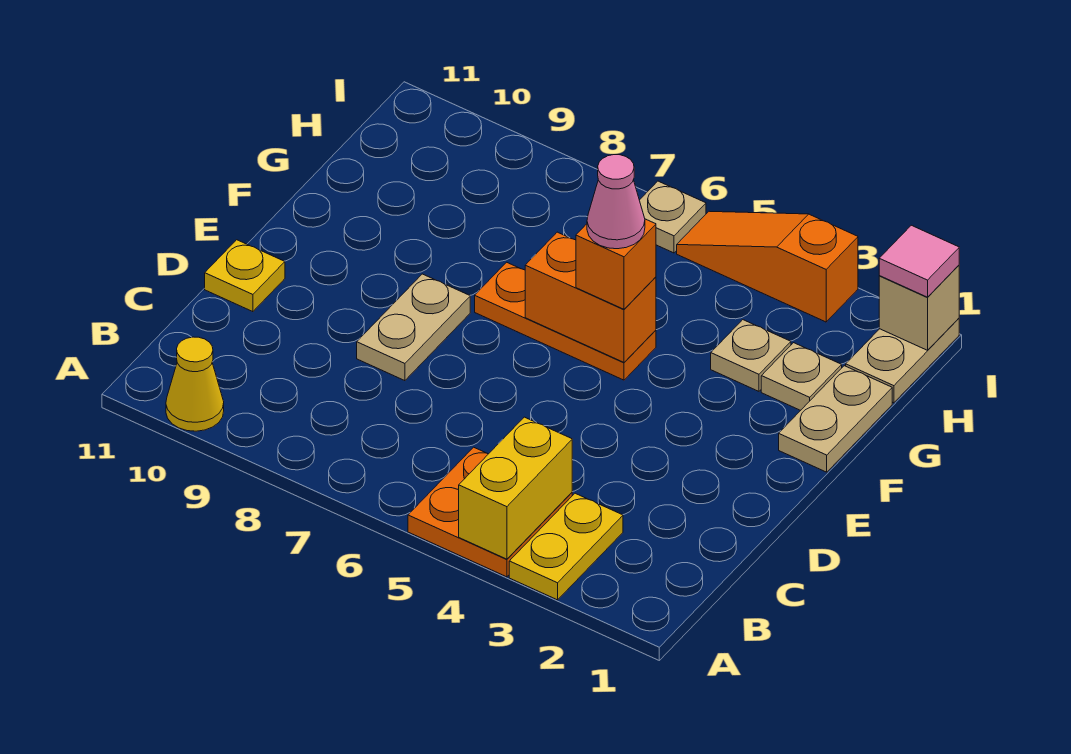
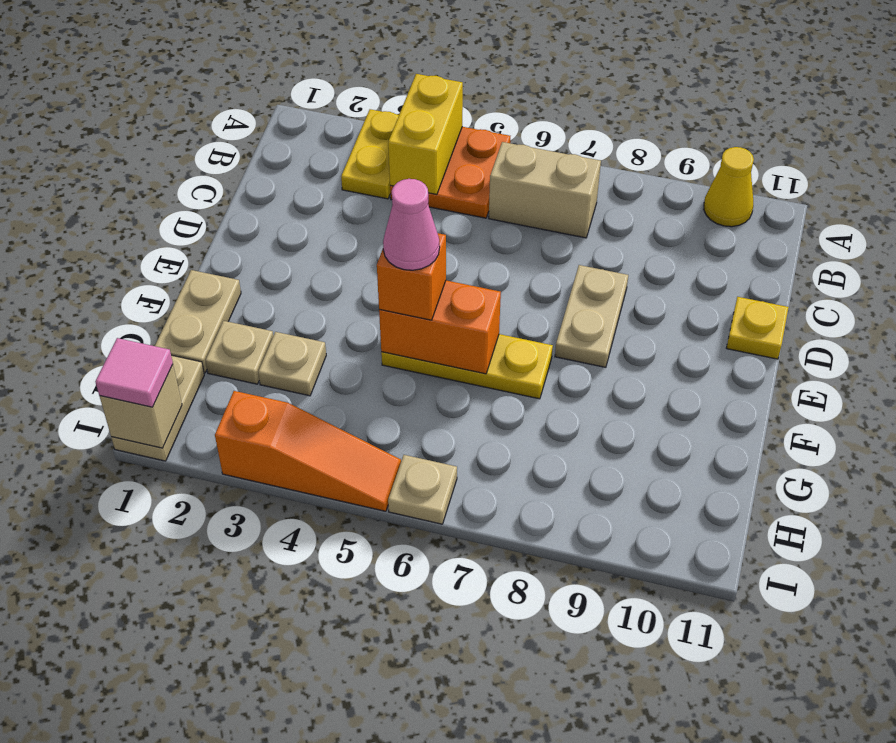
none -> tan brick B6:B7 level 1
orange plate F5:F7 level 1 -> yellow plate F5:F7 level 1

